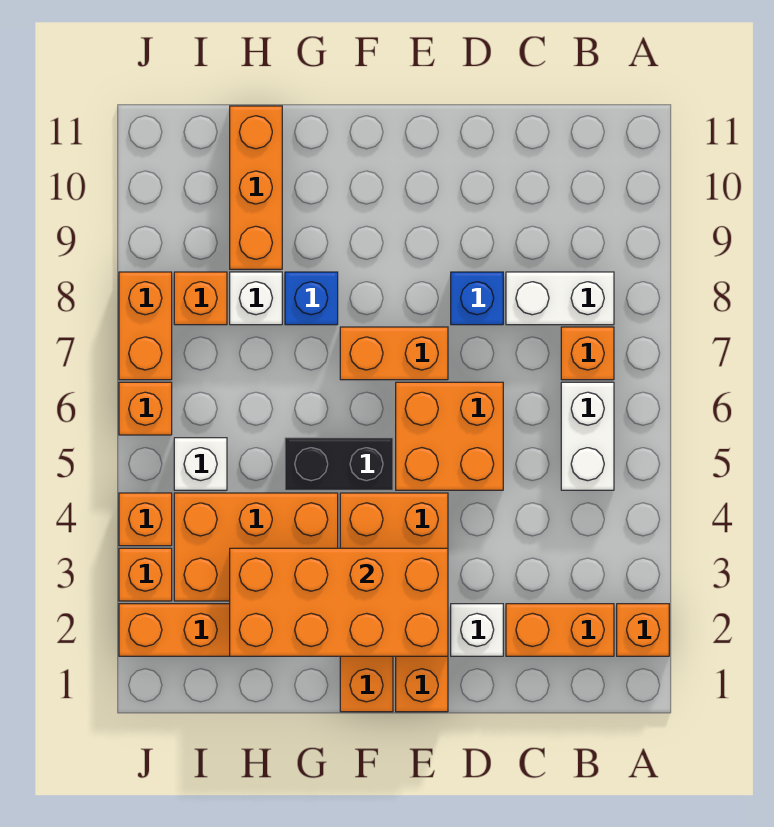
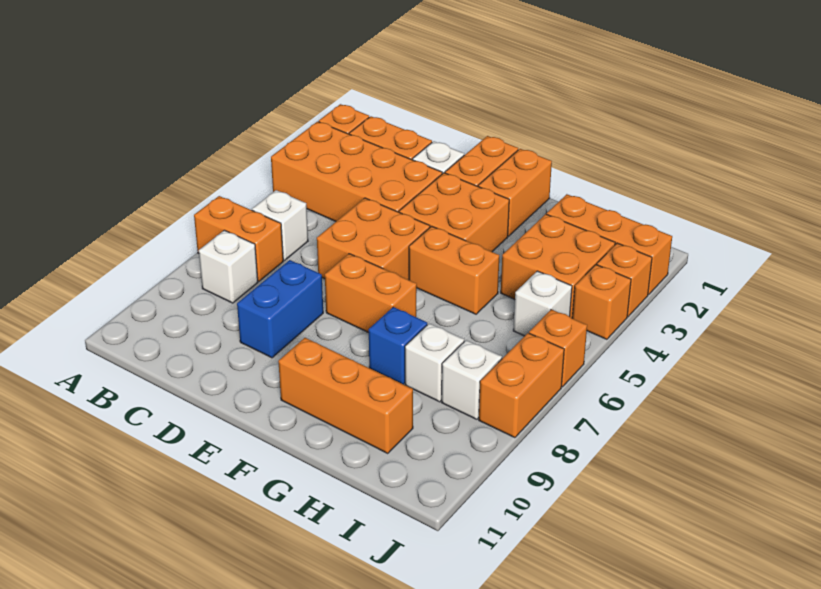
white brick B5:B6 level 1 -> white brick B6 level 1
orange brick B7 level 1 -> orange brick A7:B7 level 1
white brick B8:C8 level 1 -> white brick B8 level 1
blue brick D8 level 1 -> blue brick D8:D9 level 1
orange brick E2:H3 level 2 -> orange brick A3:D4 level 1
black brick F5:G5 level 1 -> orange brick F5:G5 level 1
orange brick G3:I4 level 1 -> orange brick H3:I4 level 1
orange brick H9:H11 level 1 -> orange brick F10:H10 level 1
orange brick I8 level 1 -> white brick I8 level 1

